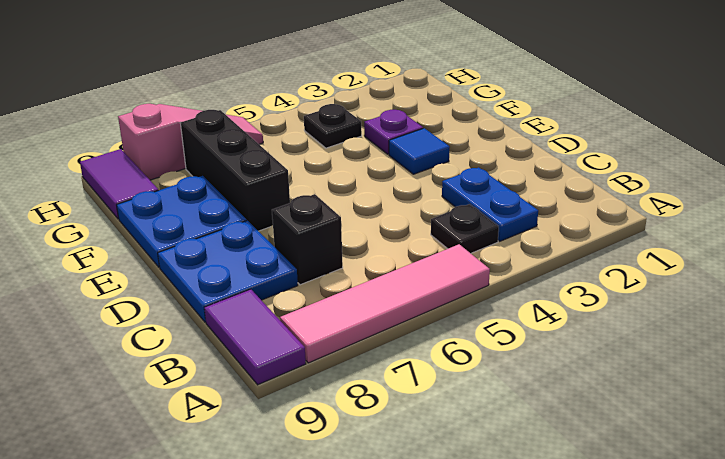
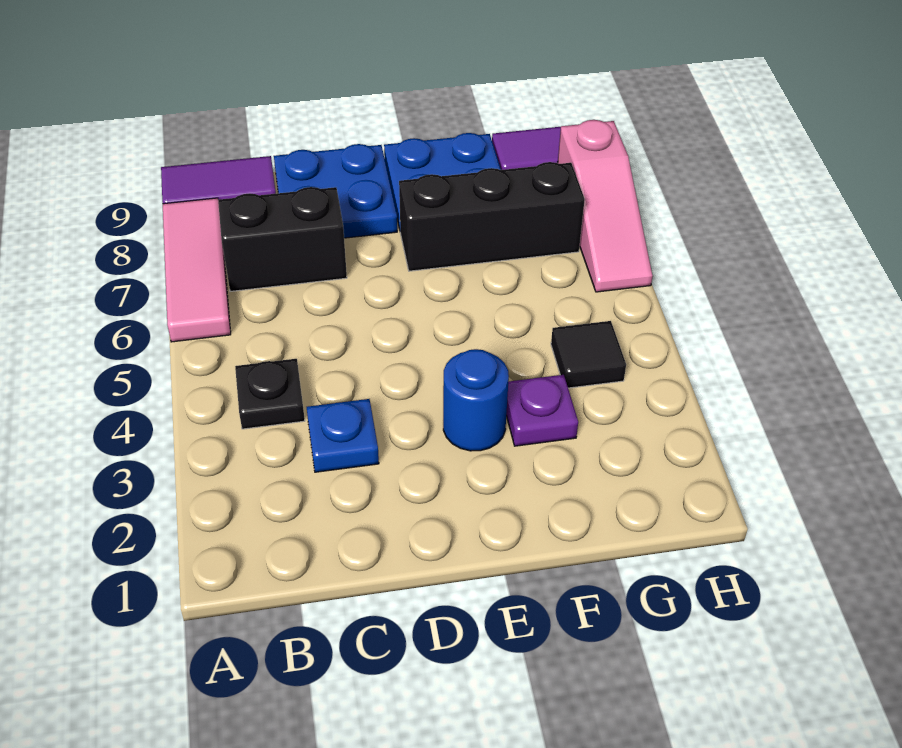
pink tile A5:A8 level 1 -> pink tile A6:A8 level 1
blue plate B3:C3 level 1 -> blue plate C3 level 1
black brick C7 level 1 -> black brick B7:C7 level 1
blue tile E3 level 1 -> blue round brick E3 level 1
black plate G4 level 1 -> black tile G4 level 1

